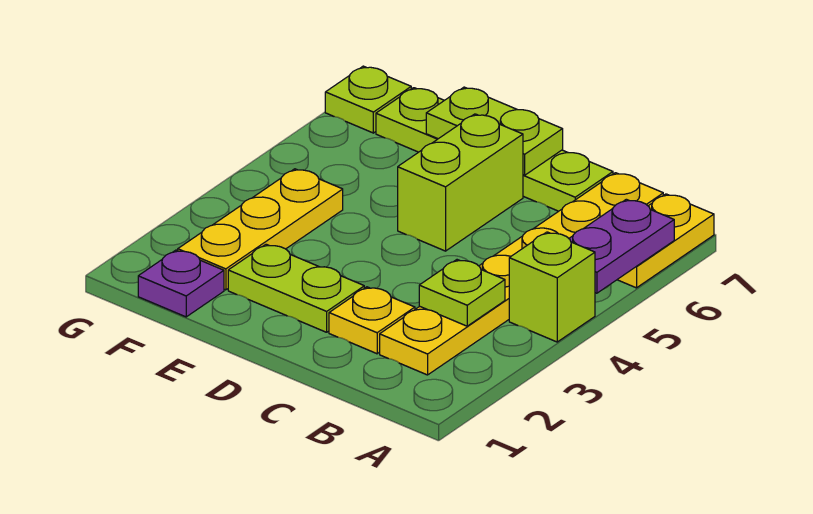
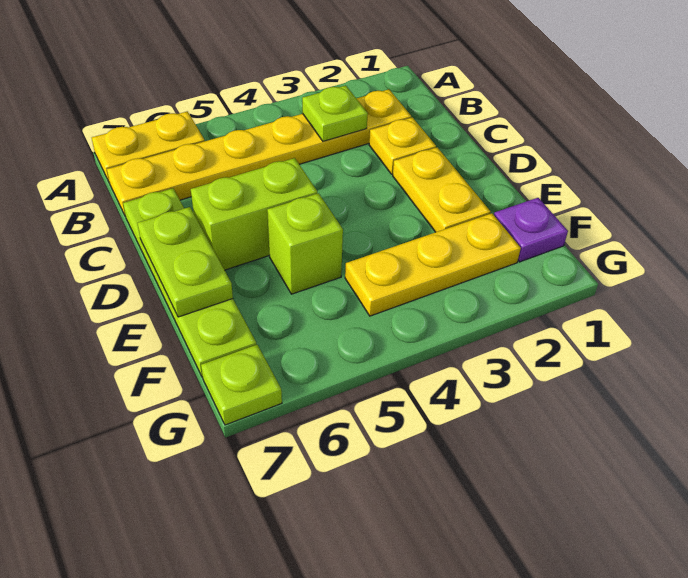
lime brick A4 level 1 -> lime brick E5 level 1
purple plate A5:A6 level 2 -> none
lime plate D2:E2 level 1 -> yellow plate D2:E2 level 1

